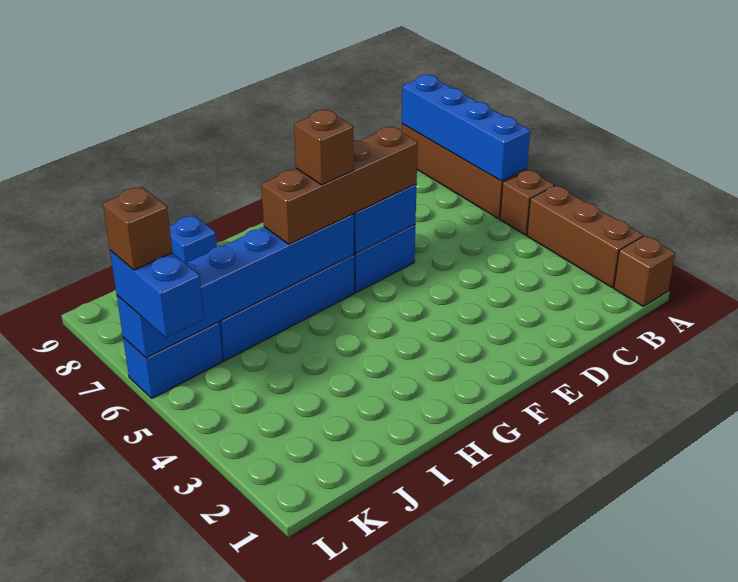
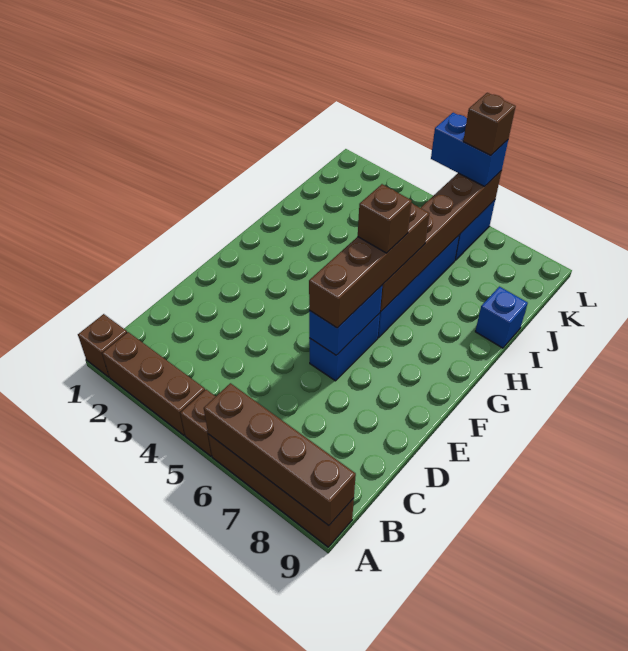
blue brick A6:A9 level 2 -> brown brick A6:A9 level 2
blue brick G6:L6 level 2 -> brown brick G6:L6 level 2

